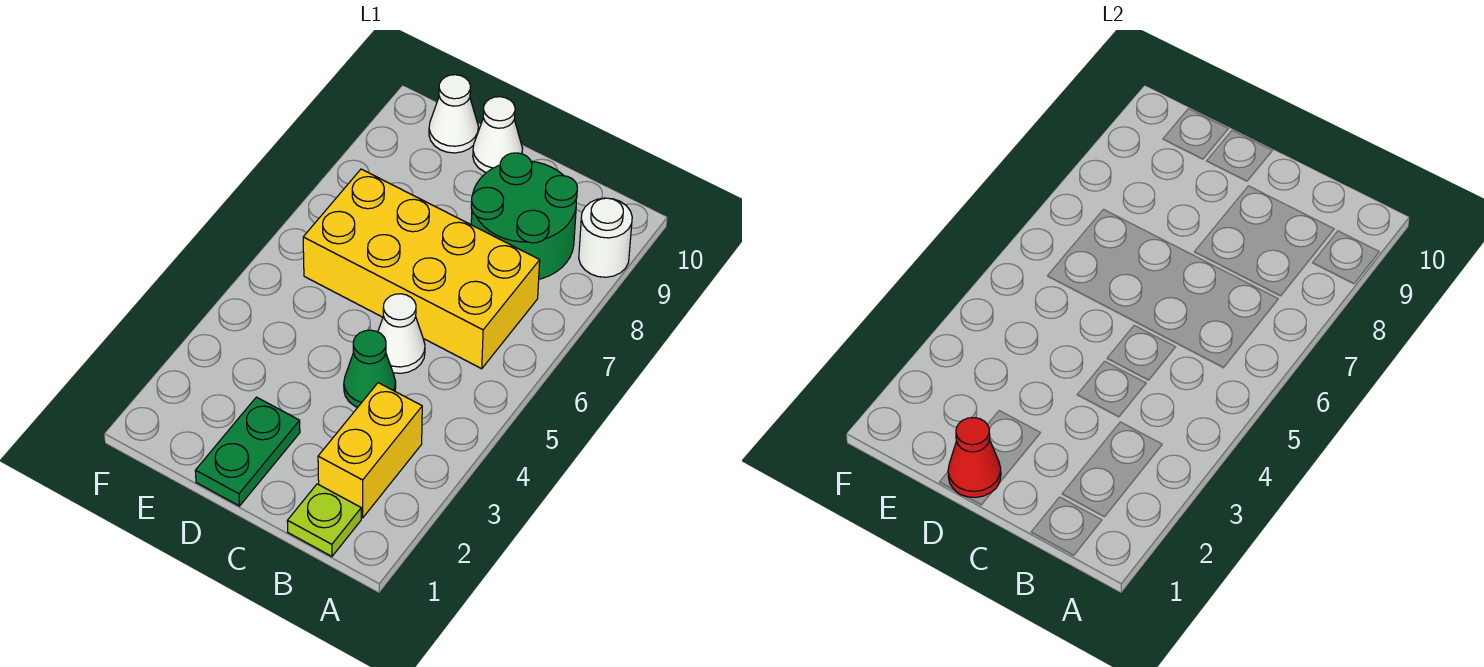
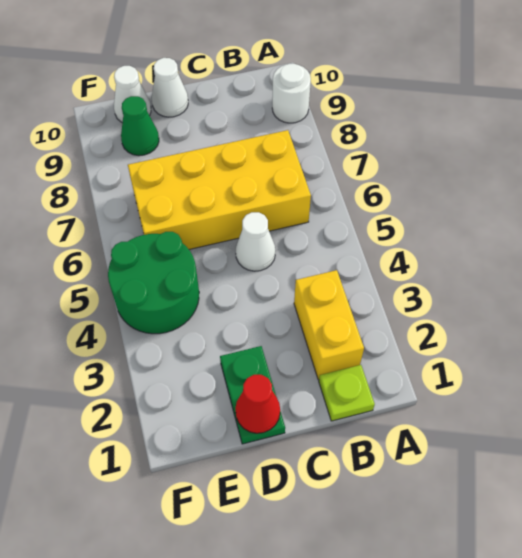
green round brick B8:C9 level 1 -> green round brick E4:F5 level 1
green cone C4 level 1 -> green cone E9 level 1

